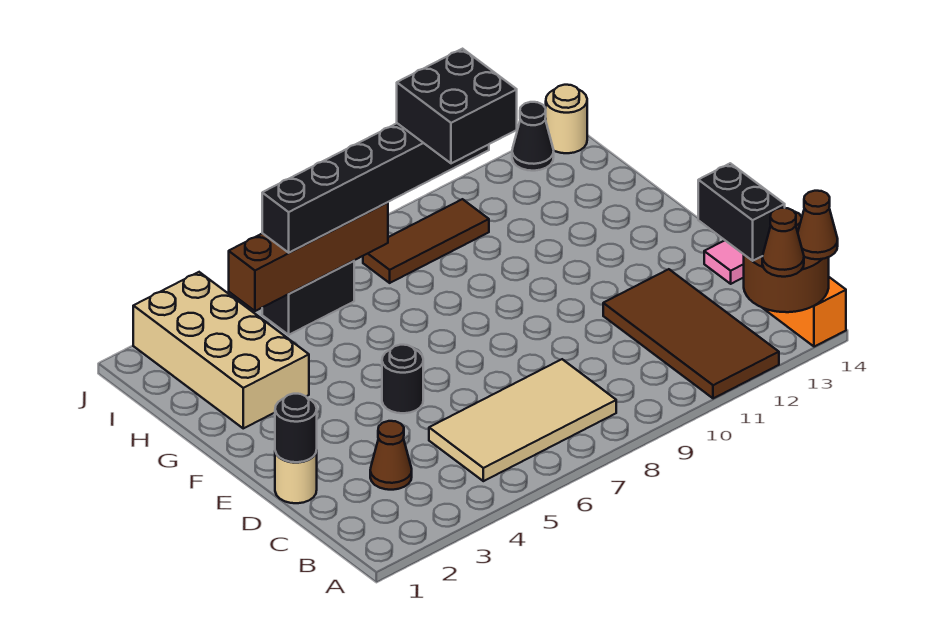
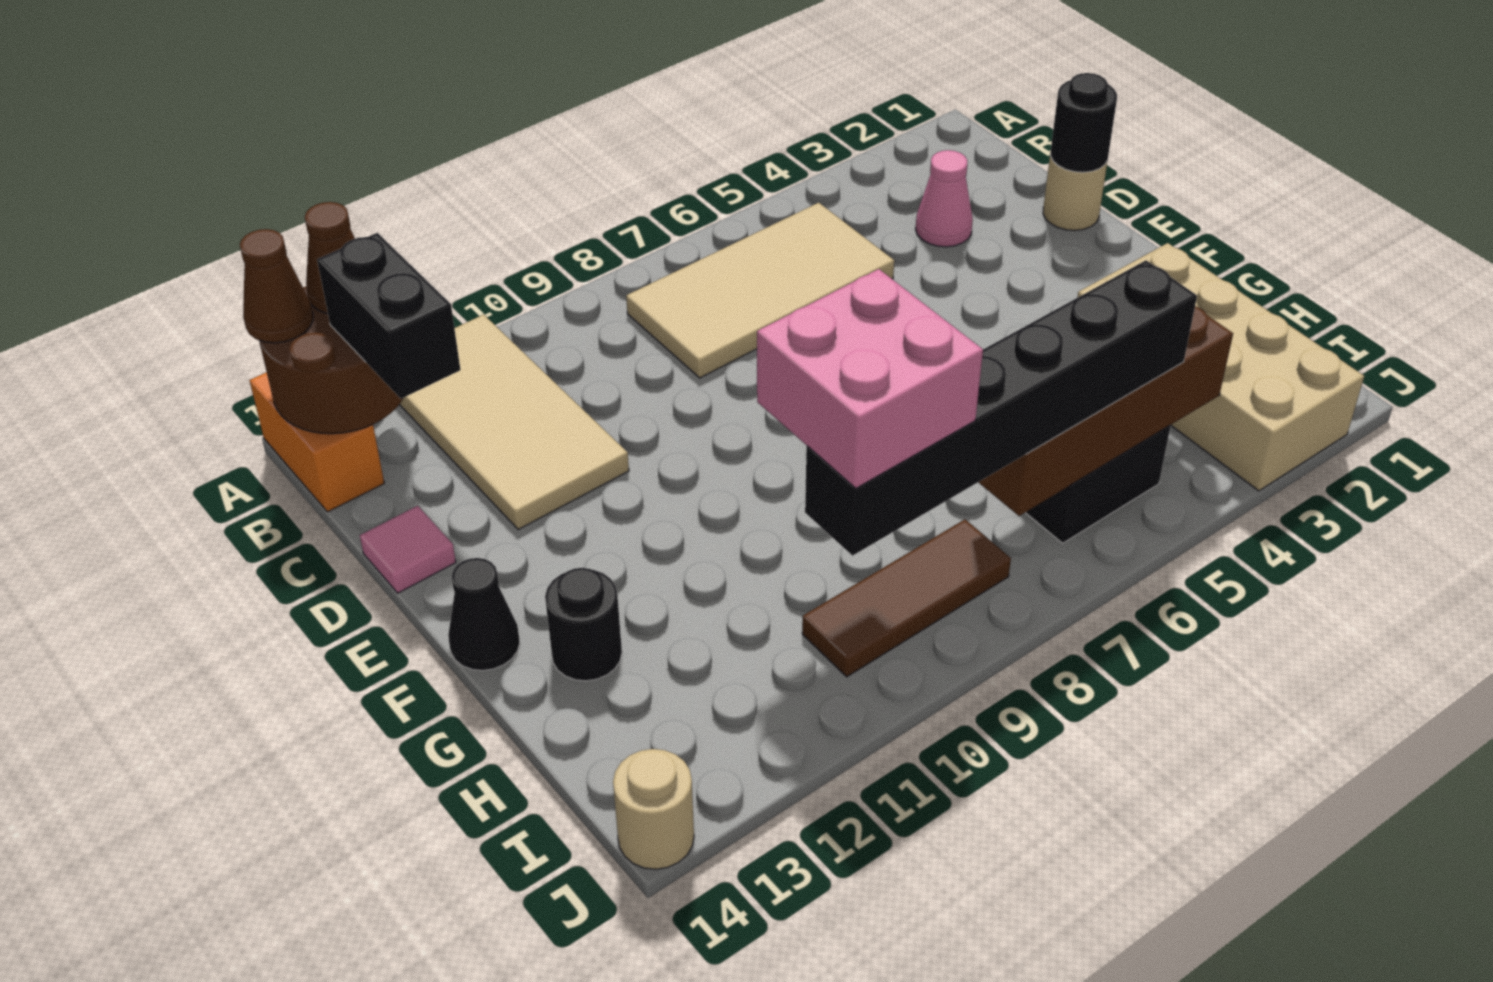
brown tile A11:D12 level 1 -> tan tile A11:D12 level 1
brown cone C3 level 1 -> pink cone C3 level 1
black round brick E5 level 1 -> black round brick G13 level 1
black brick H9:I10 level 4 -> pink brick H9:I10 level 4
black cone J13 level 1 -> black cone F14 level 1

